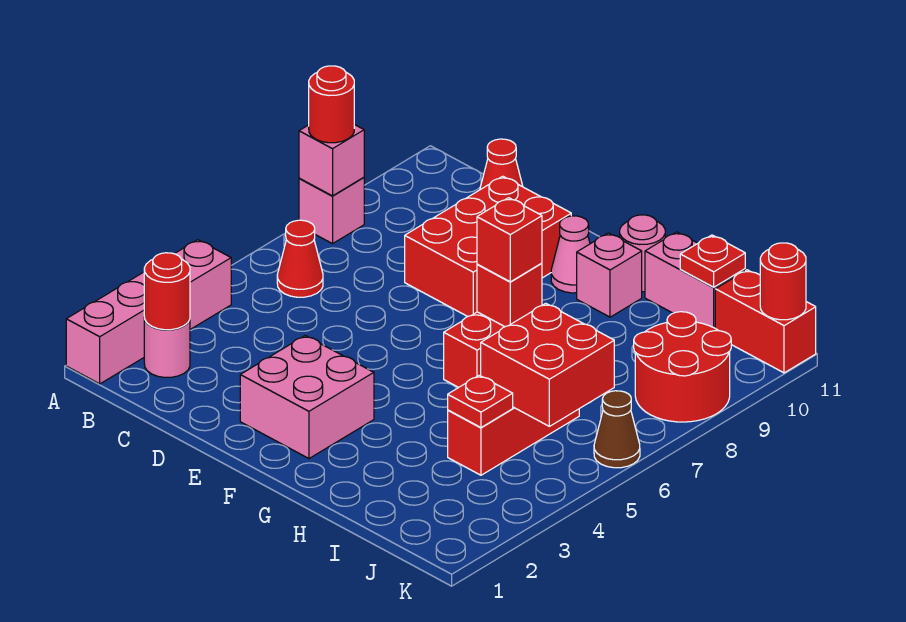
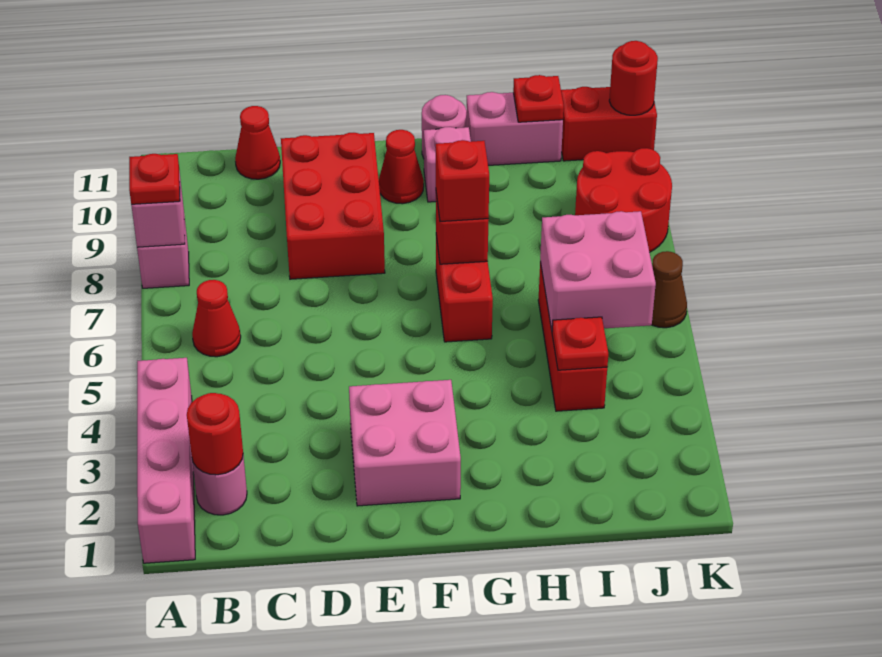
red round brick A8 level 3 -> red plate A8 level 3
pink cone F10 level 1 -> red cone F10 level 1
red brick I5:J6 level 2 -> pink brick I5:J6 level 2

